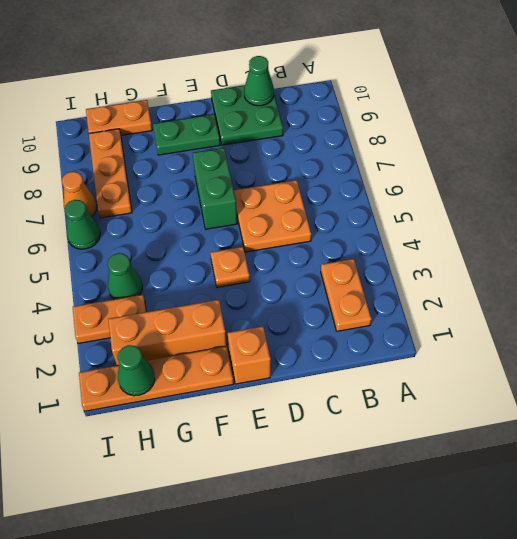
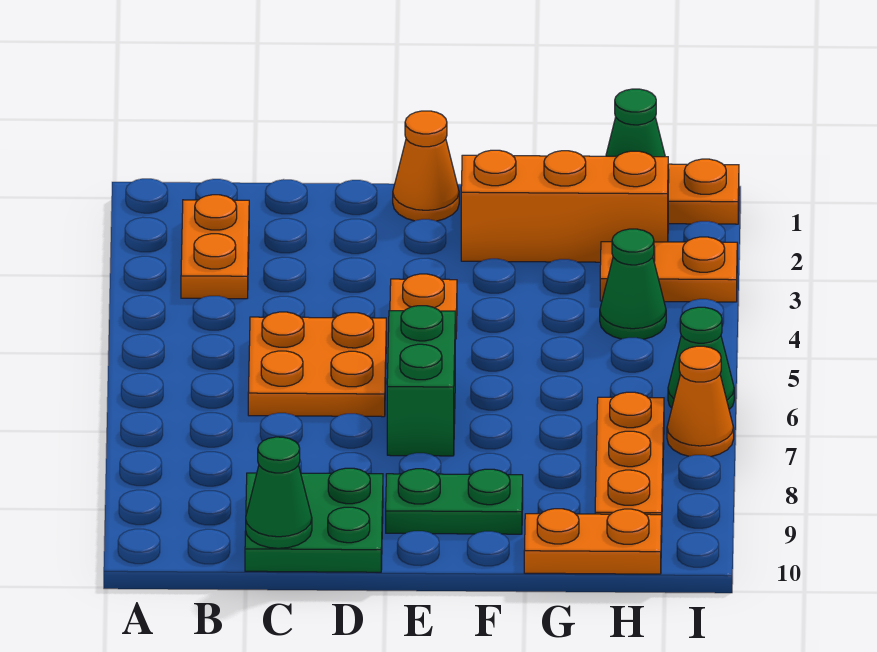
orange brick E1 level 1 -> orange cone E1 level 1

